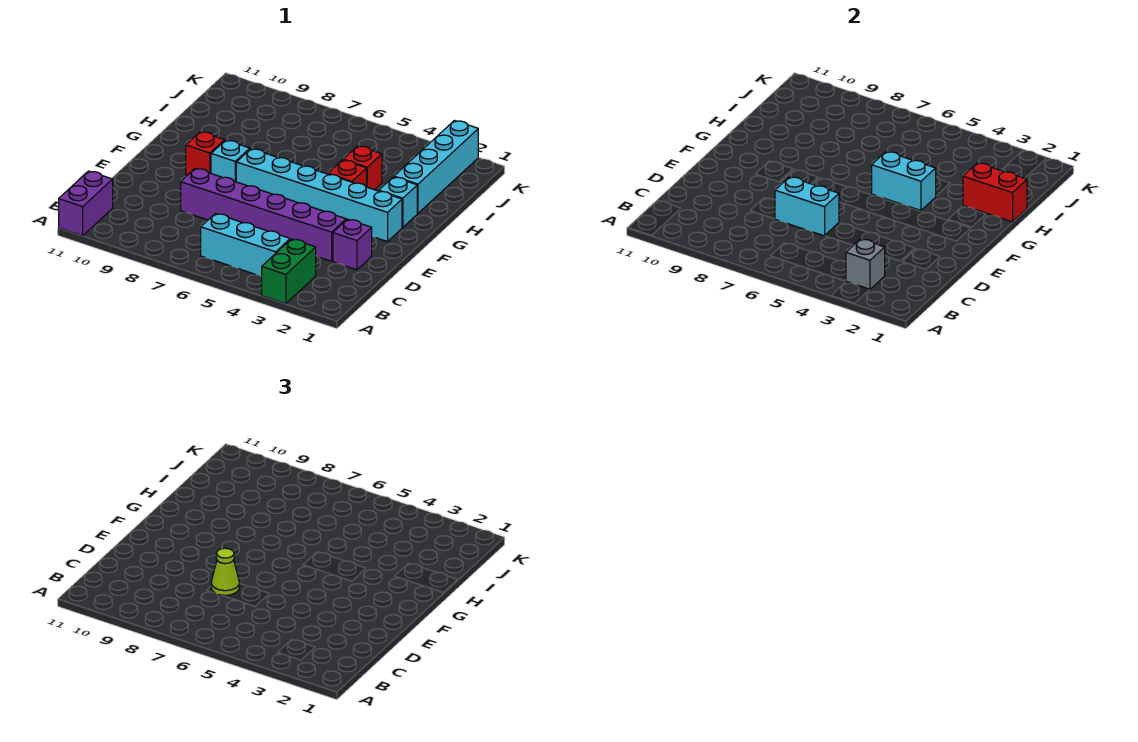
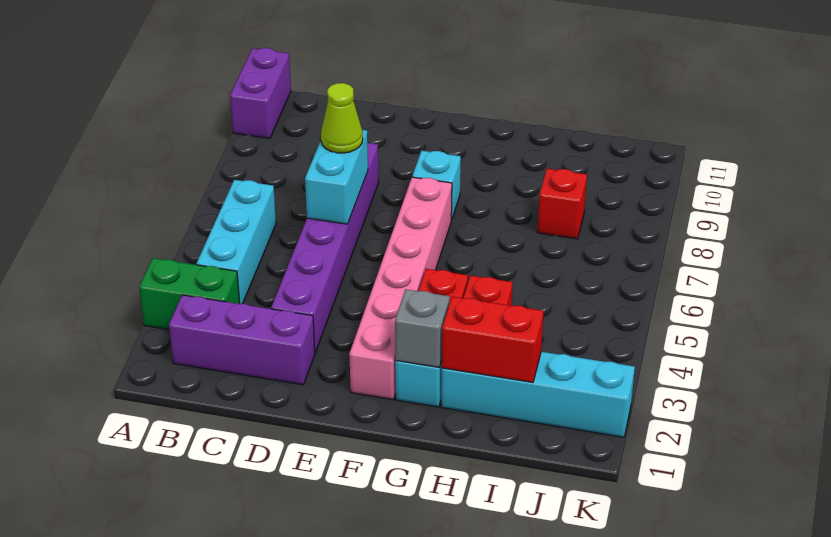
purple brick A11:B11 level 1 -> purple brick A10:A11 level 1
grey brick B3 level 2 -> grey brick G2 level 2
purple brick D2 level 1 -> purple brick B2:D2 level 1
cyan brick F2:F7 level 1 -> pink brick F2:F7 level 1
red brick F9 level 1 -> red brick I8 level 1
cyan brick G4:G5 level 2 -> none
red brick H1:H2 level 2 -> red brick H2:I2 level 2

